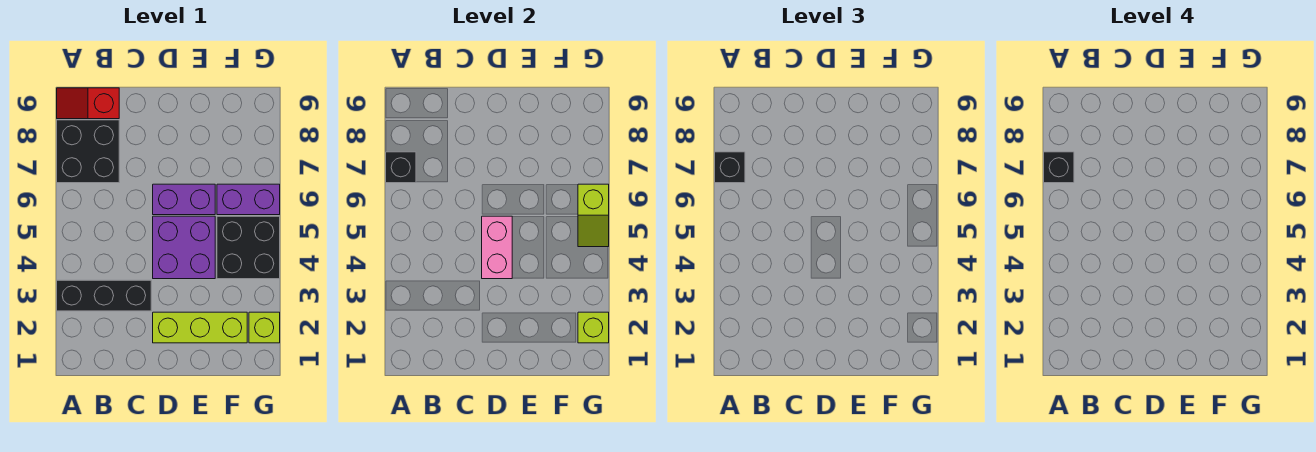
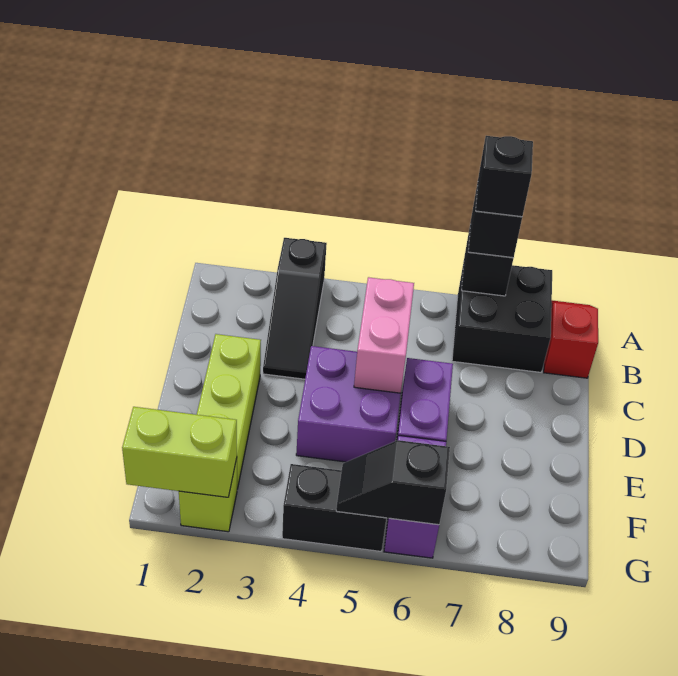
black brick A3:C3 level 1 -> black slope A3:C3 level 1 top A
pink brick D4:D5 level 2 -> pink brick C5:D5 level 2
black brick F4:G5 level 1 -> black brick G4:G5 level 1
lime brick G2 level 2 -> lime brick G1:G2 level 2
lime slope G5:G6 level 2 top 6 -> black slope G5:G6 level 2 top 6

